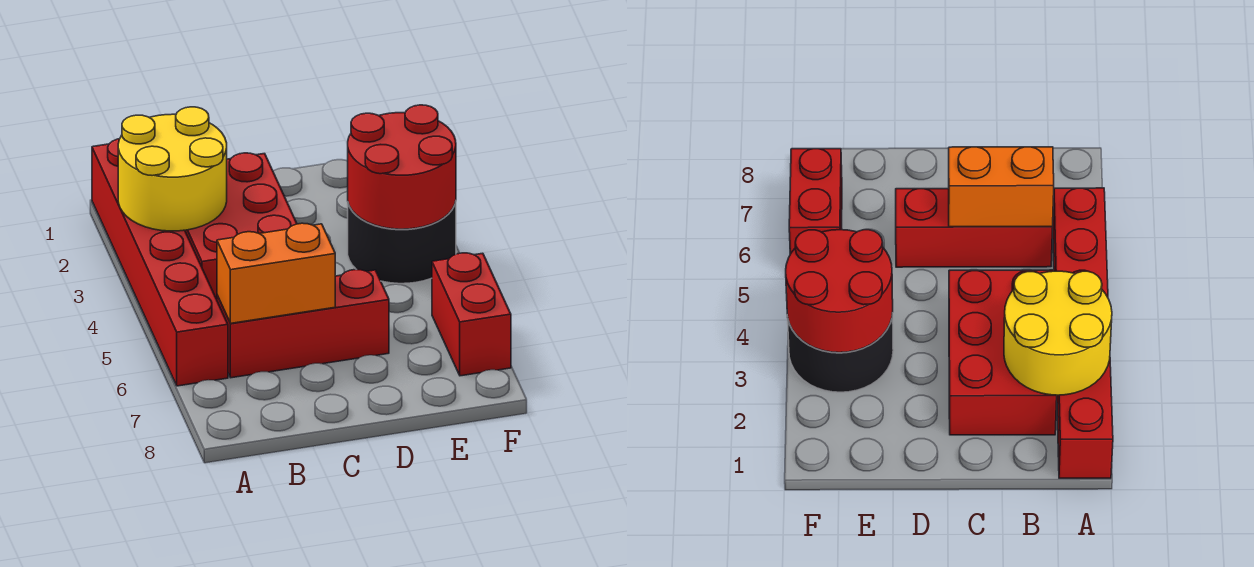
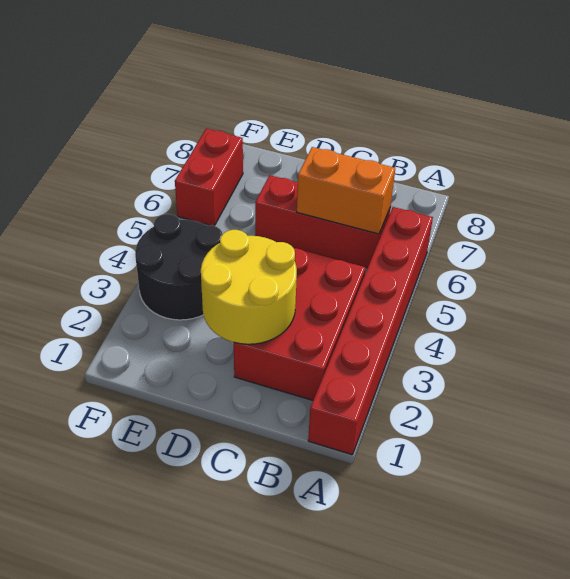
yellow round brick A2:B3 level 2 -> yellow round brick C2:D3 level 2
red round brick E3:F4 level 2 -> none

